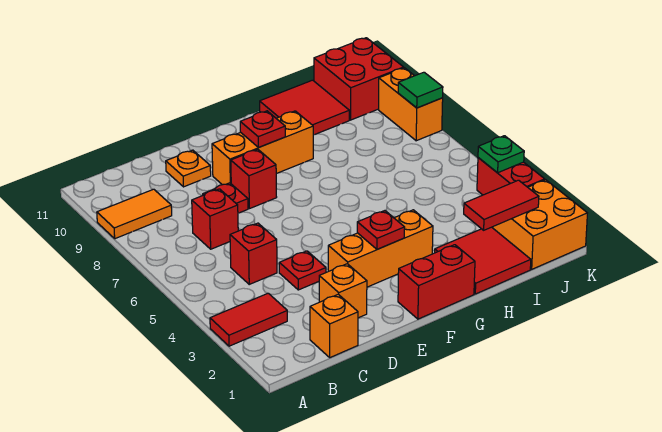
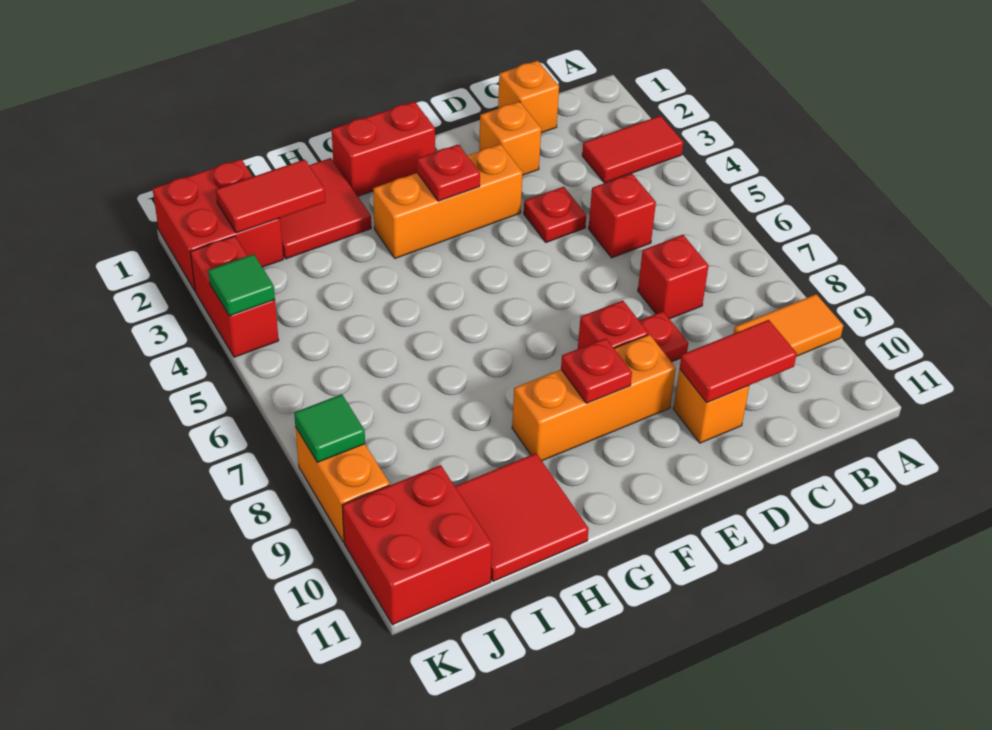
none -> red tile C10:D10 level 2
orange plate D10 level 1 -> orange brick D10 level 1
orange brick J1:K2 level 1 -> red brick J1:K2 level 1
green plate K4 level 2 -> green tile K4 level 2

